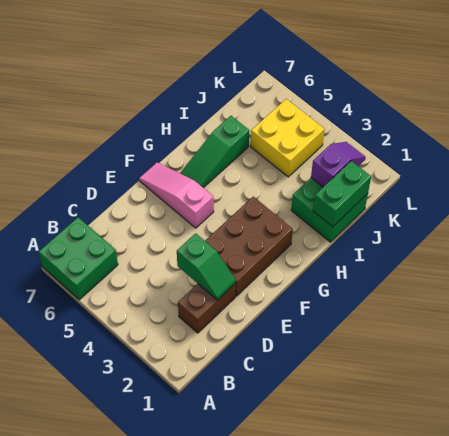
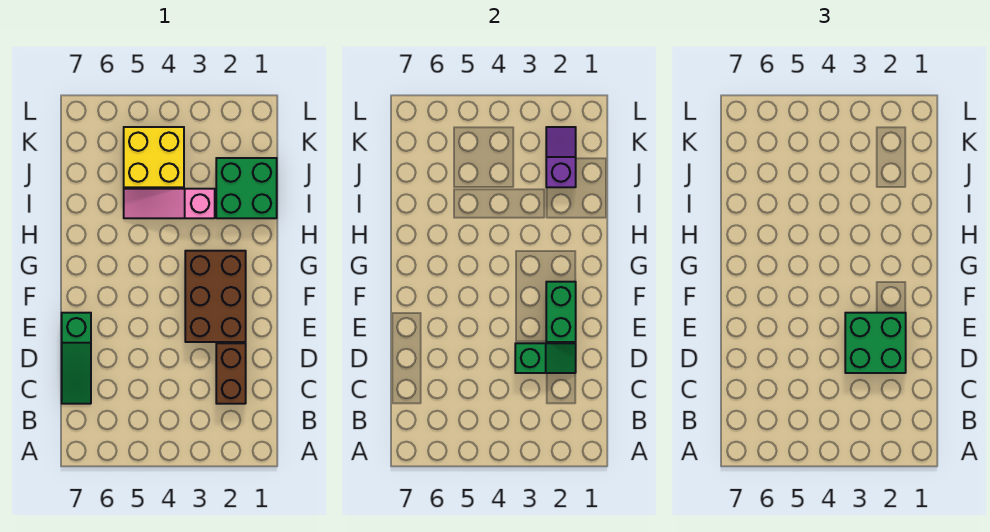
green brick A6:B7 level 1 -> green brick D2:E3 level 3
pink slope F5:F7 level 1 top 5 -> pink slope I3:I5 level 1 top 3
green slope G6:I6 level 1 top I -> green slope C7:E7 level 1 top E
green brick I1:J1 level 2 -> green brick E2:F2 level 2

